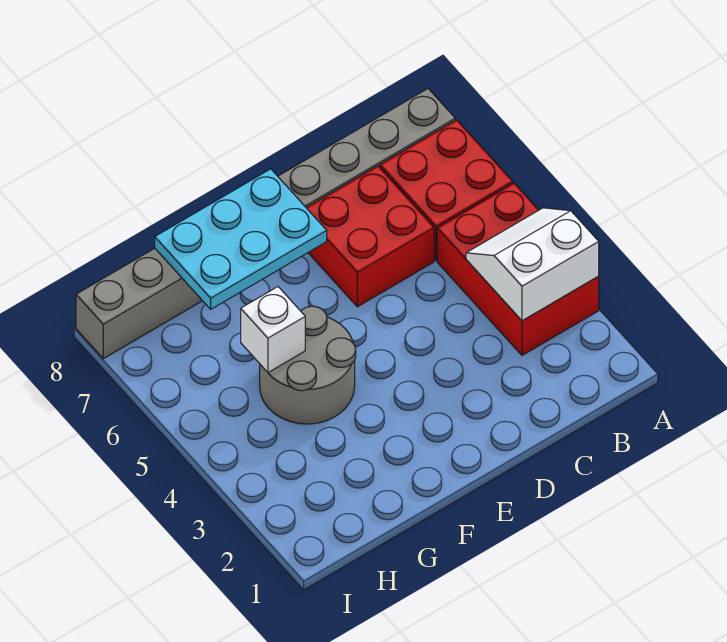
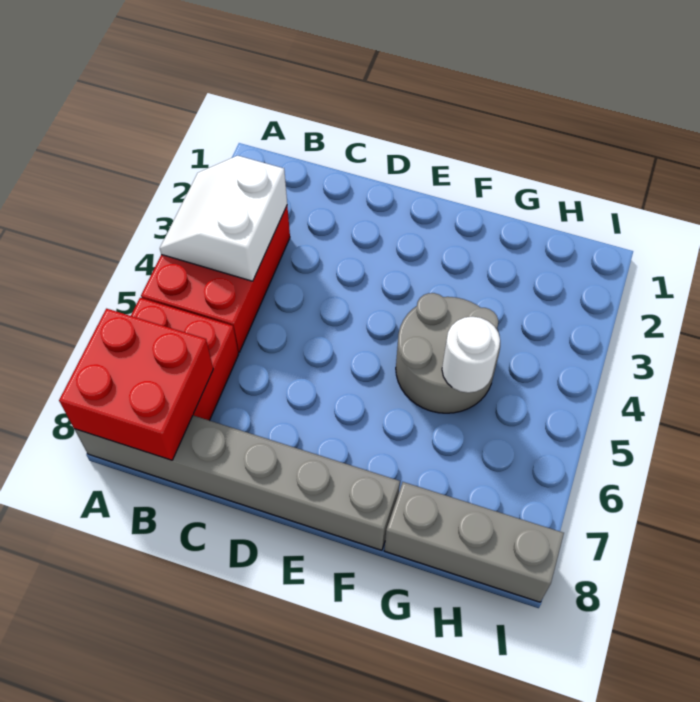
white slope A3:B4 level 2 top 3 -> white slope A3:B4 level 2 top B
red brick C6:D7 level 1 -> red brick A7:B8 level 2
cyan plate E7:G8 level 2 -> none
white brick G5 level 2 -> white round brick G5 level 2

